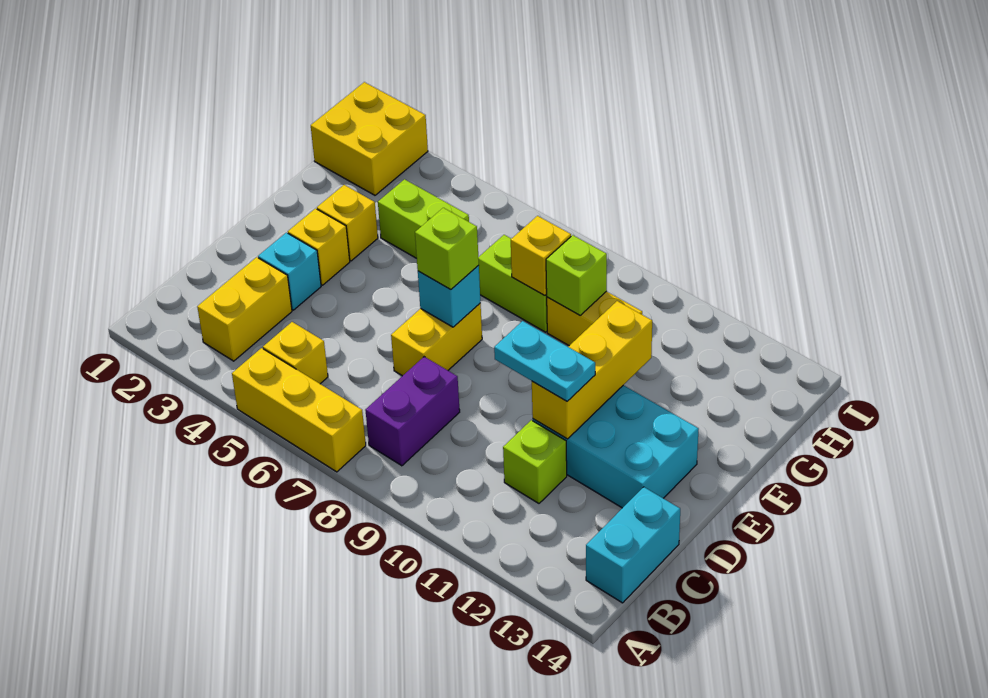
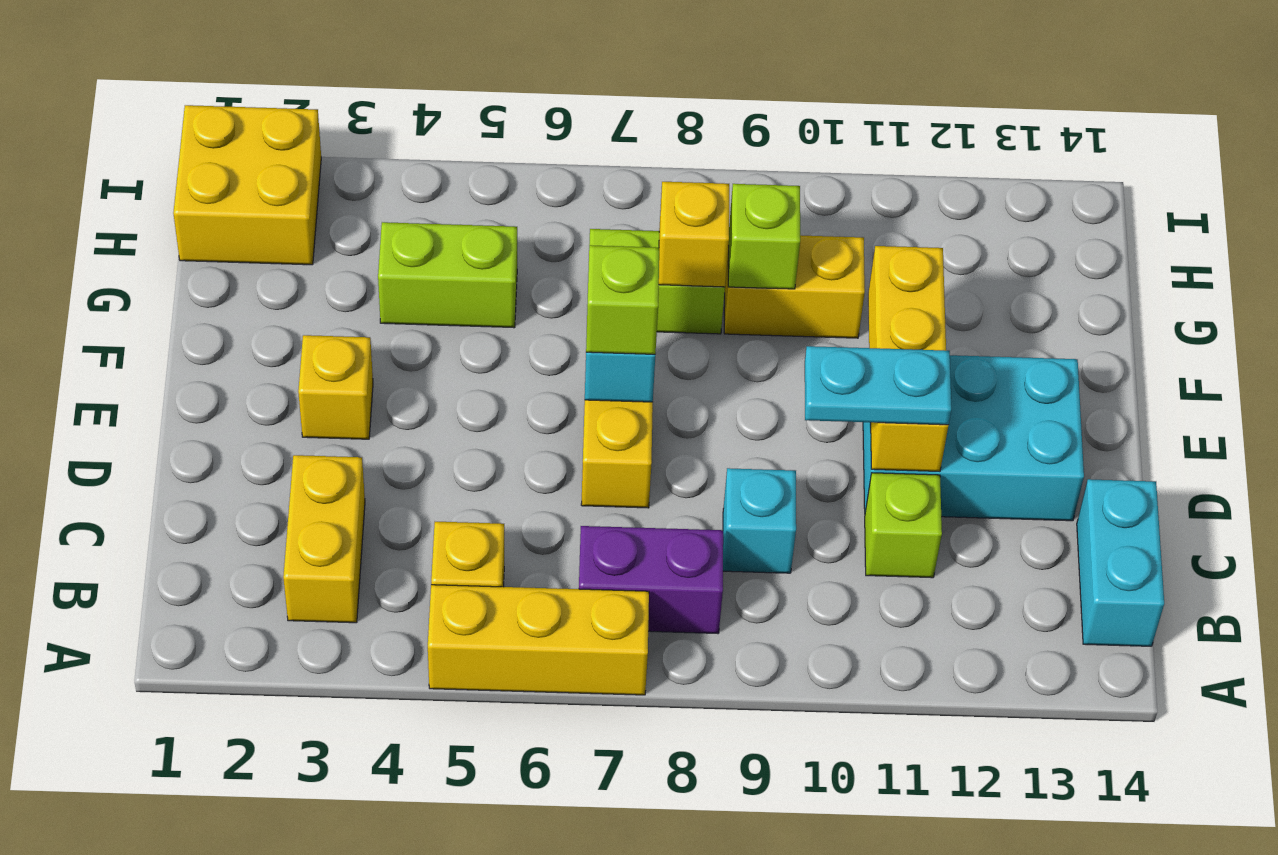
purple brick B8:C8 level 1 -> purple brick B7:B8 level 1
cyan brick D3 level 1 -> cyan brick C9 level 1
yellow brick F3 level 1 -> none

